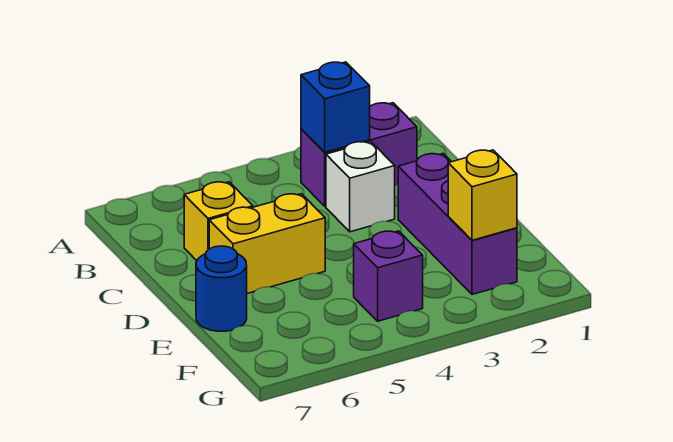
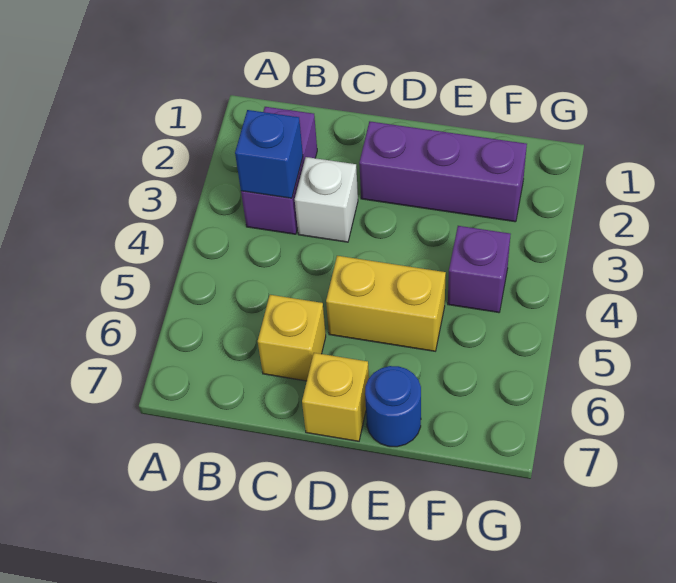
yellow brick D5:D6 level 1 -> yellow brick D5:E5 level 1
yellow brick F2 level 2 -> yellow brick D7 level 1

